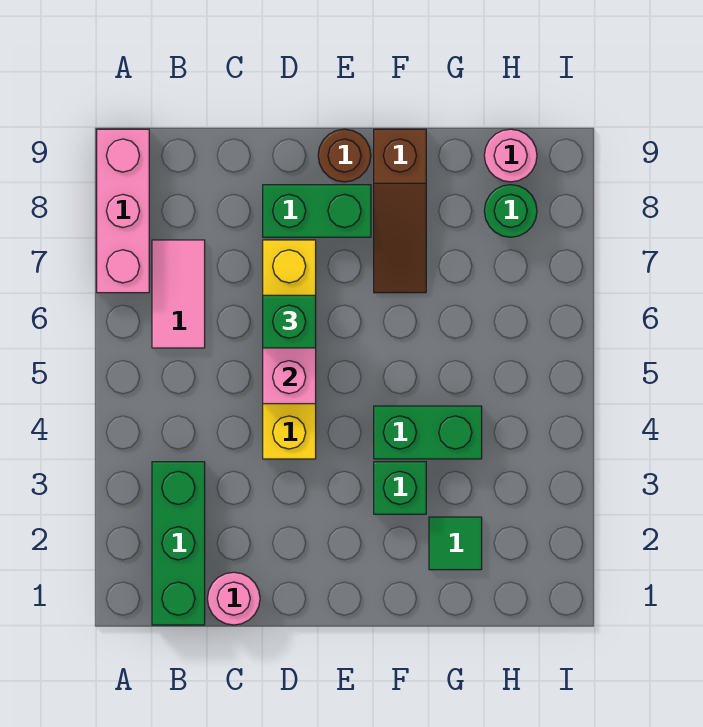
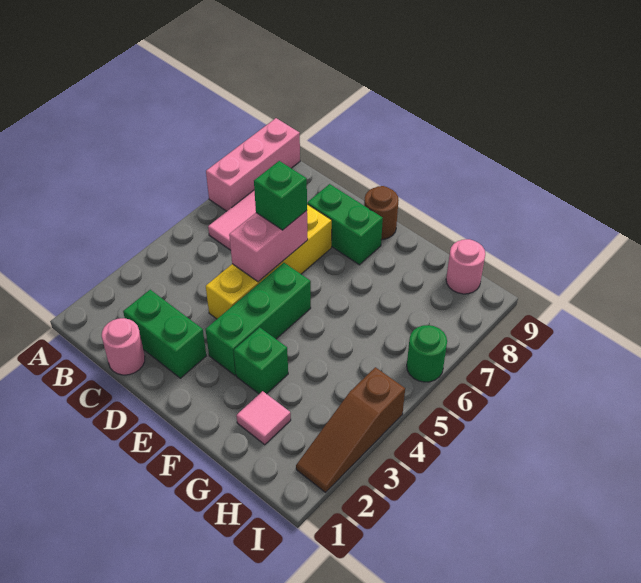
green brick B1:B3 level 1 -> green brick E3:E5 level 1
green brick F4:G4 level 1 -> green brick C2:D2 level 1
brown slope F7:F9 level 1 top 9 -> brown slope I2:I4 level 1 top 4
green tile G2 level 1 -> pink tile G2 level 1
green round brick H8 level 1 -> green round brick I6 level 1

